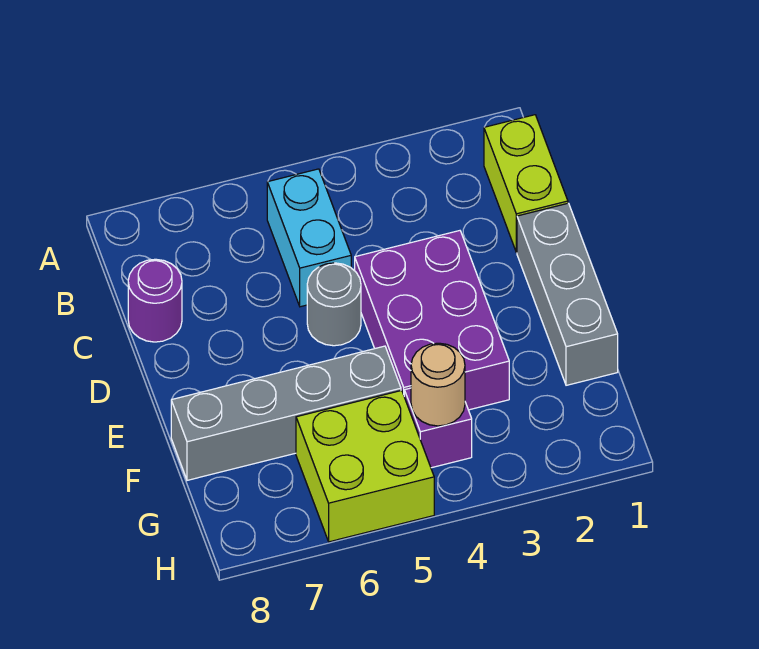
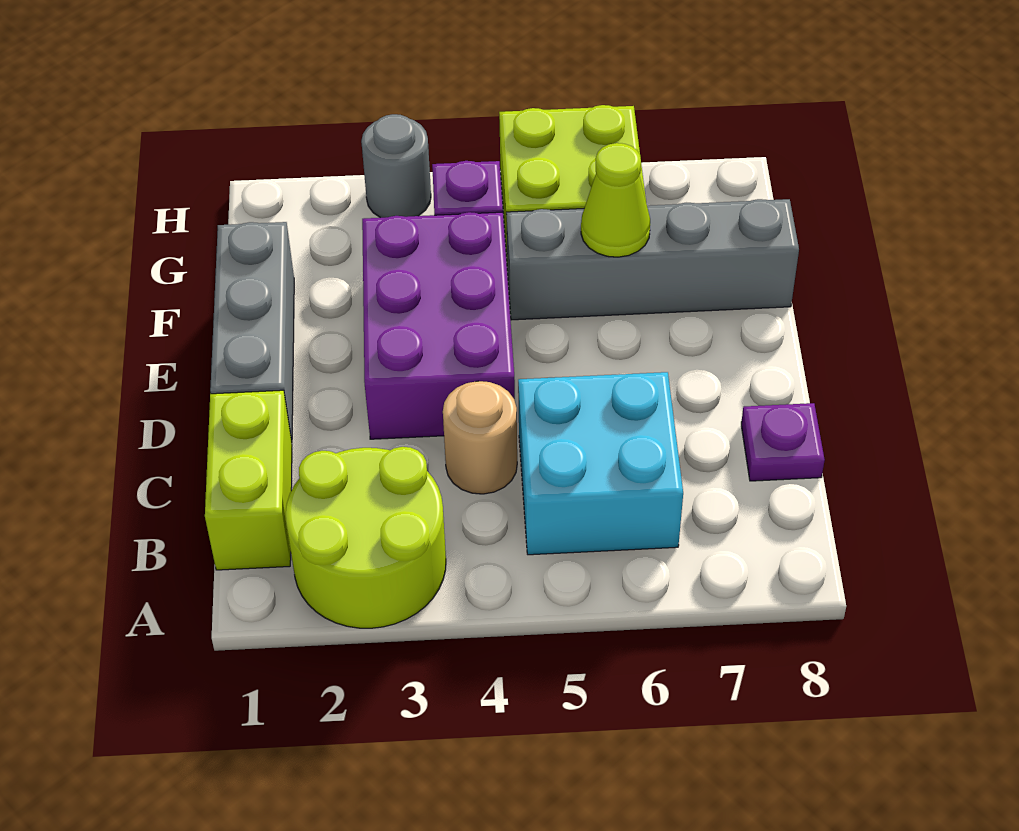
none -> lime round brick A2:B3 level 1
cyan brick B5:C5 level 1 -> cyan brick B5:C6 level 1
purple round brick C8 level 1 -> purple plate C8 level 1
grey round brick D5 level 1 -> grey round brick H3 level 1
none -> lime cone F6 level 2
tan round brick G4 level 2 -> tan round brick C4 level 1

